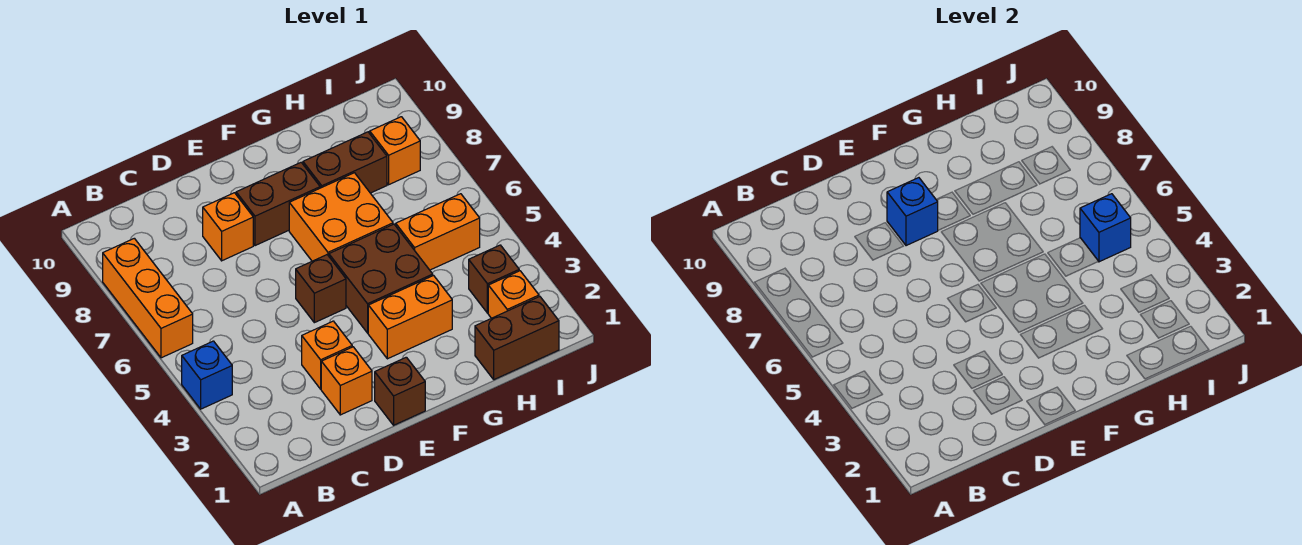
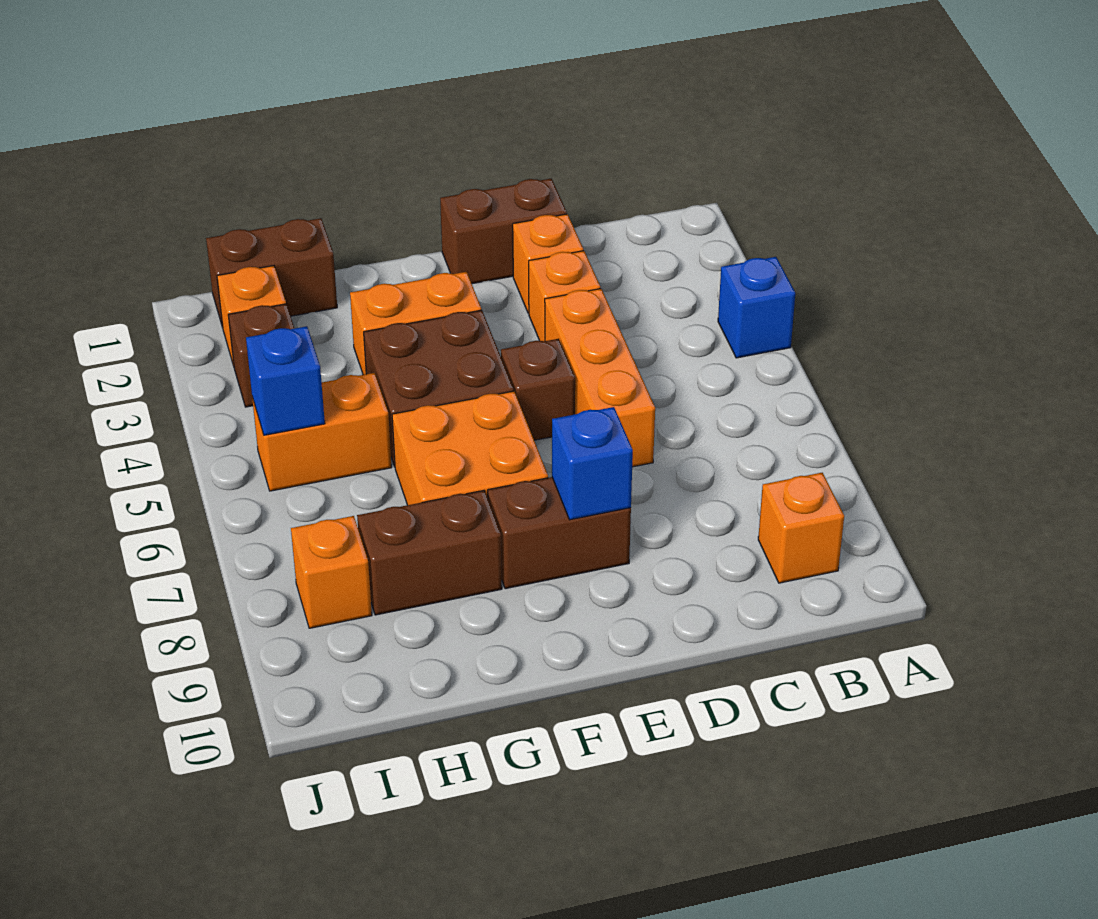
orange brick A6:A8 level 1 -> orange brick D4:D6 level 1
orange brick D8 level 1 -> orange brick B9 level 1
brown brick E1 level 1 -> brown brick D1:E1 level 1

